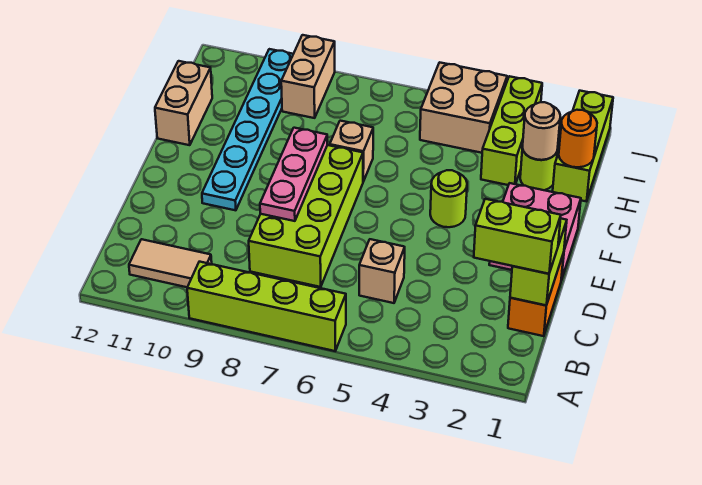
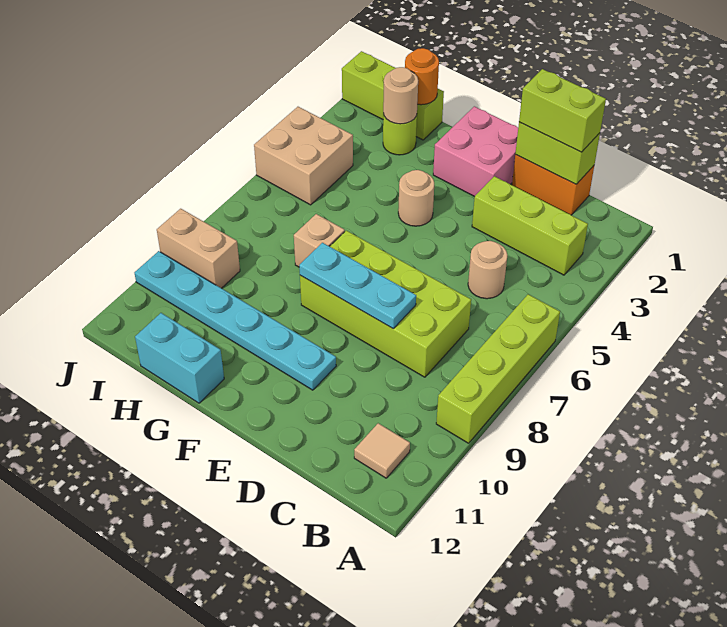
tan tile B10:B11 level 1 -> tan tile B11 level 1
lime brick C1:C2 level 3 -> lime brick C1:D1 level 3
tan brick C5 level 1 -> tan round brick C5 level 1
pink plate D8:F8 level 2 -> cyan plate D8:F8 level 2
lime round brick F4 level 1 -> tan round brick F4 level 1
tan brick G12:H12 level 1 -> cyan brick G12:H12 level 1
lime brick H3:J3 level 1 -> lime brick B3:D3 level 1

